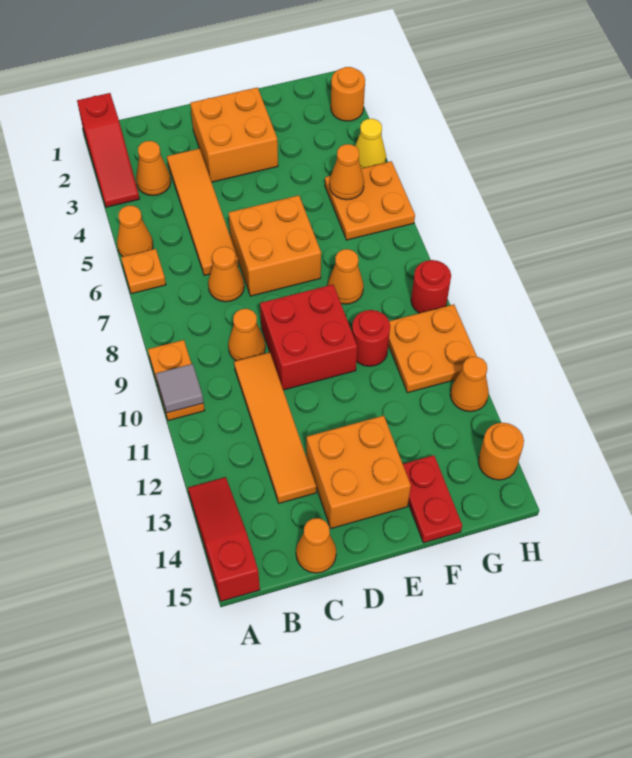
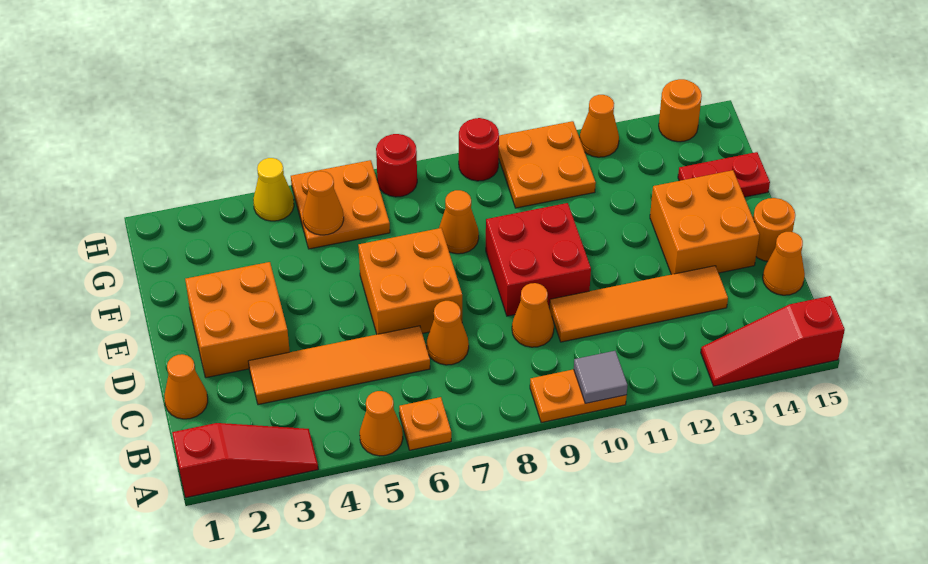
orange cone B3 level 1 -> orange cone C1 level 1
red round brick F10 level 1 -> red round brick H7 level 1
orange round brick H2 level 1 -> orange round brick D15 level 1

